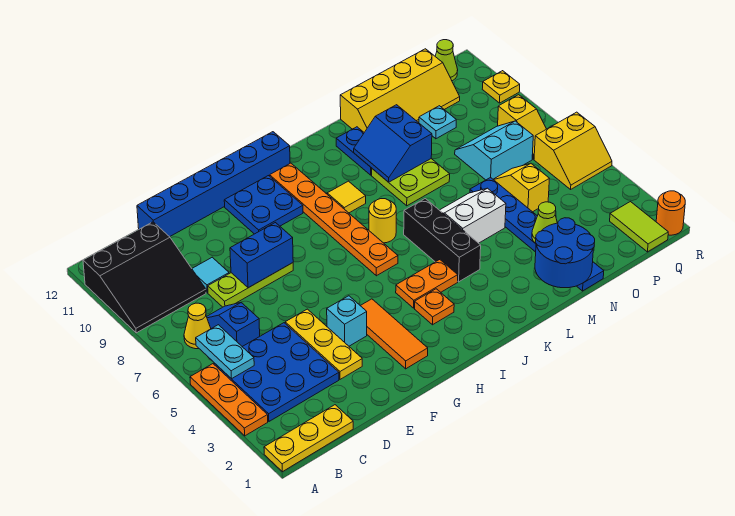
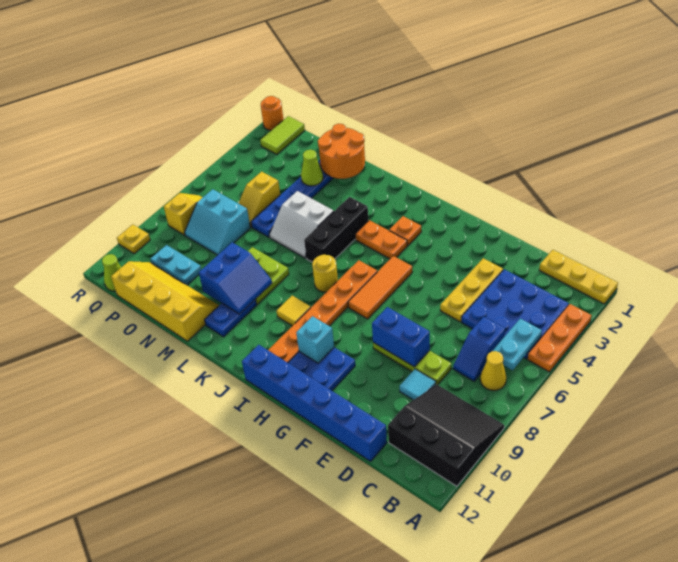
cyan brick F4 level 1 -> cyan brick H10 level 2
orange tile G2:G4 level 1 -> orange tile H5:H7 level 1
blue round brick M1:N2 level 2 -> orange round brick M1:N2 level 2
cyan plate O10 level 1 -> cyan plate O10:P10 level 1
yellow slope Q5:R6 level 1 top 6 -> none

